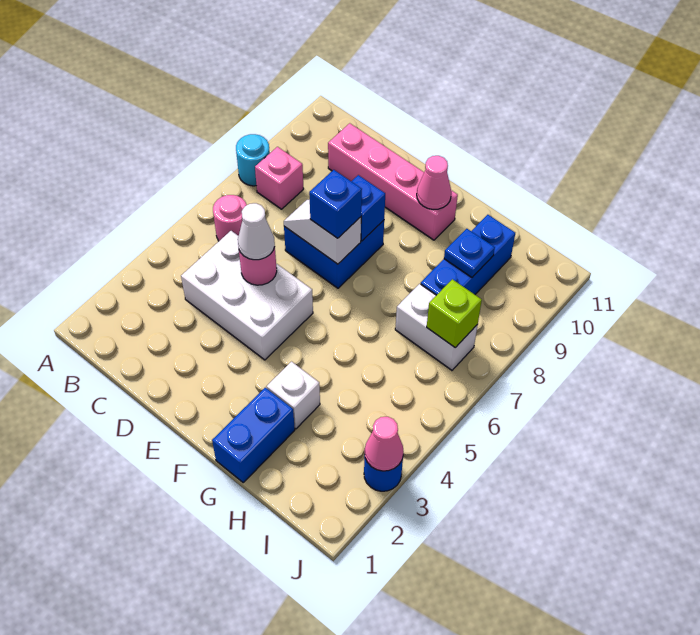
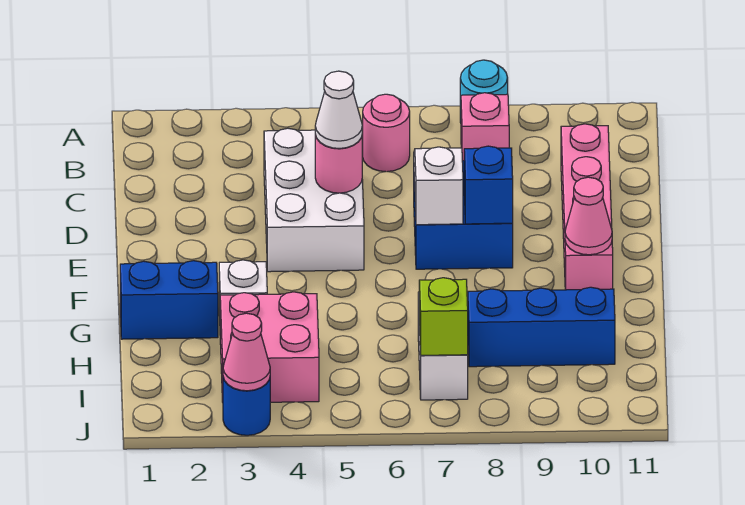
blue brick E7 level 3 -> none
none -> pink brick H3:I4 level 1
blue plate H9 level 2 -> none

